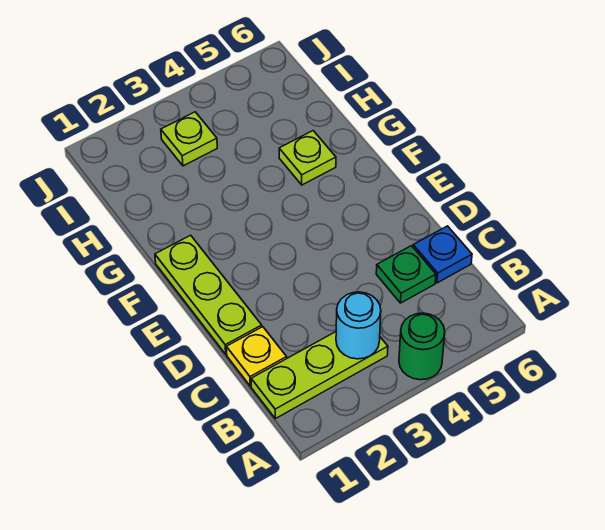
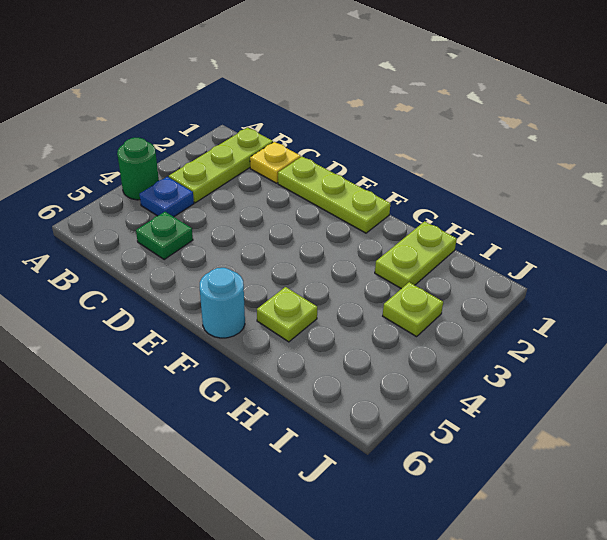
cyan round brick B3 level 2 -> cyan round brick F6 level 1
blue plate C6 level 1 -> blue plate B4 level 1
none -> lime plate H1:H2 level 1

